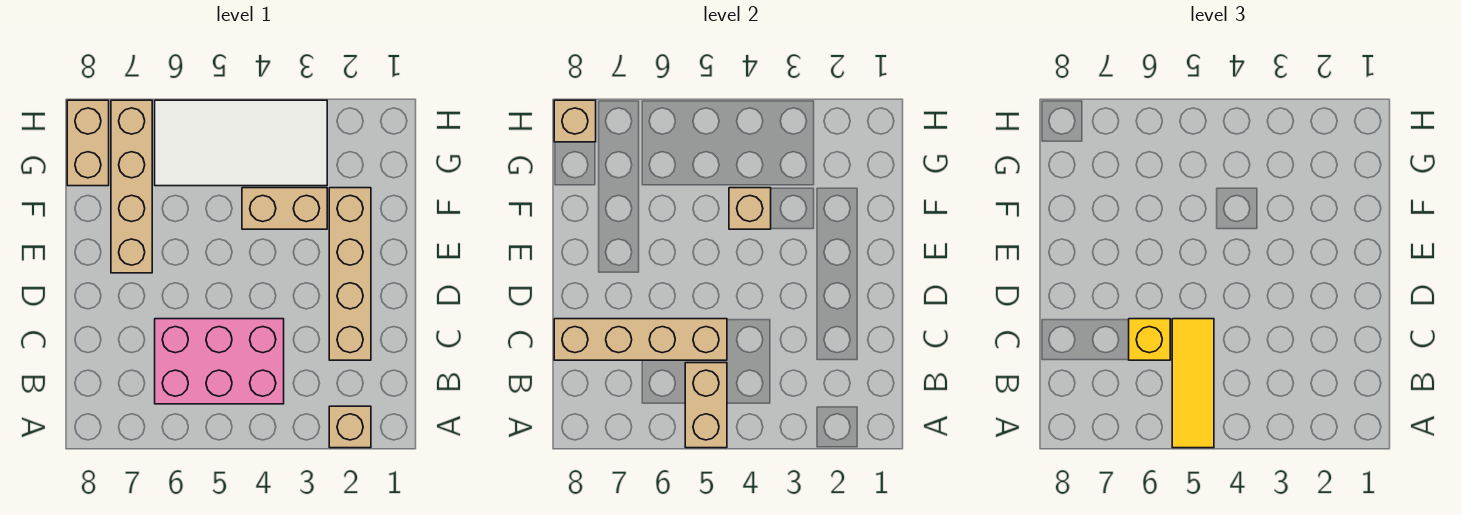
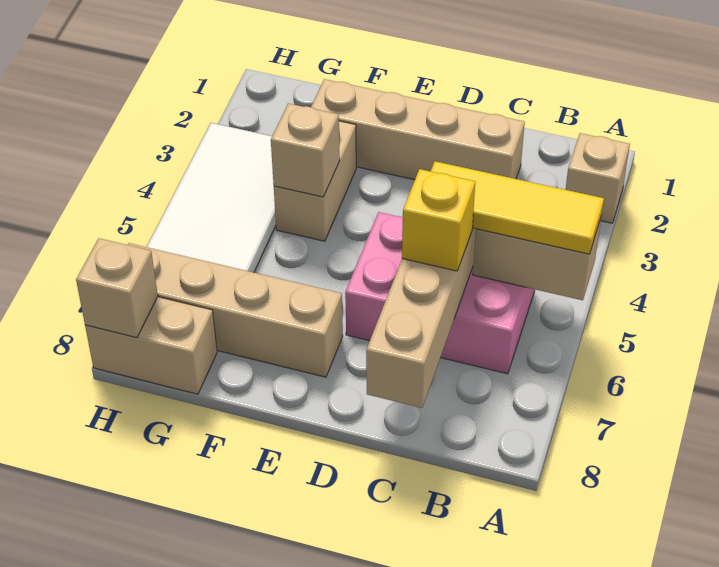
pink brick B4:C6 level 1 -> pink brick B5:D6 level 1

